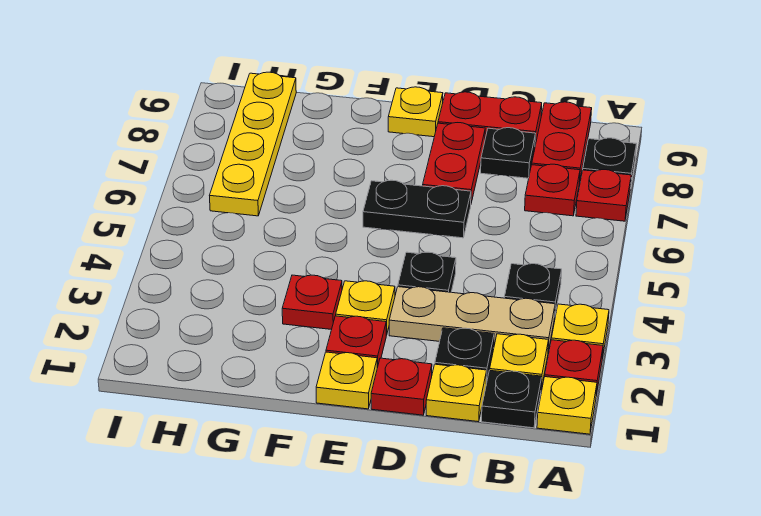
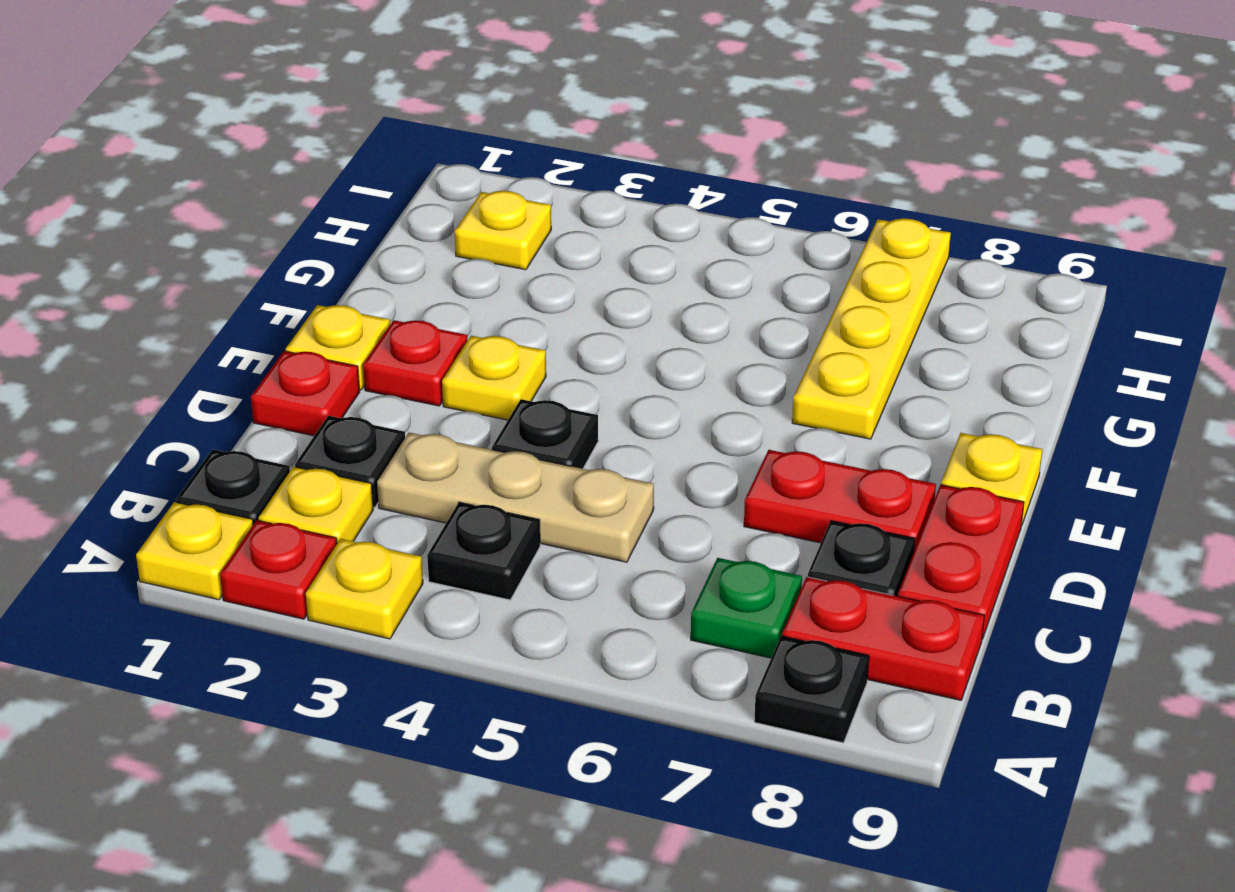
red plate A7 level 1 -> none
tan plate B3:D3 level 1 -> tan plate C3:C5 level 1
red plate B7 level 1 -> green plate B7 level 1
yellow plate C1 level 1 -> yellow plate H2 level 1
black plate D6:E6 level 1 -> none
red plate F3 level 1 -> none
yellow plate H6:H9 level 1 -> yellow plate F7:I7 level 1

